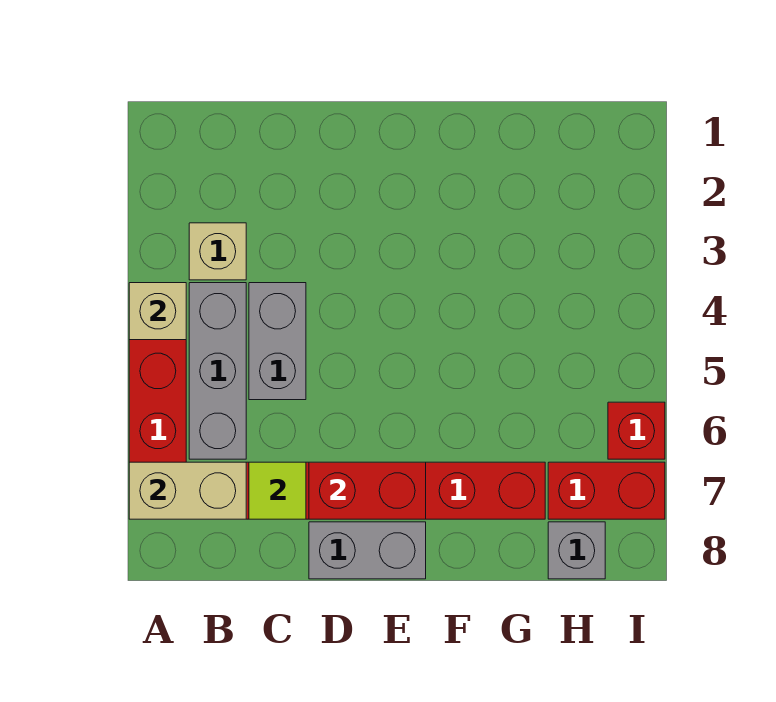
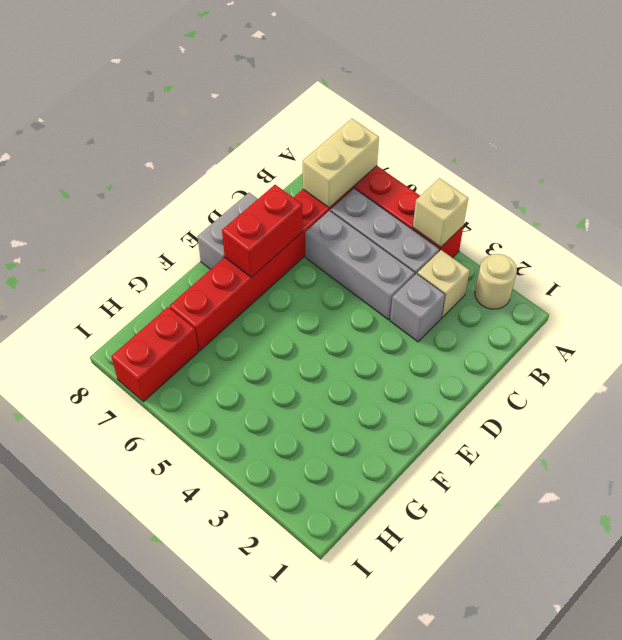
none -> tan round brick A2 level 1
grey brick C4:C5 level 1 -> grey brick C4:C6 level 1
lime tile C7 level 2 -> none
grey brick H8 level 1 -> grey brick C3 level 1
red brick I6 level 1 -> none

